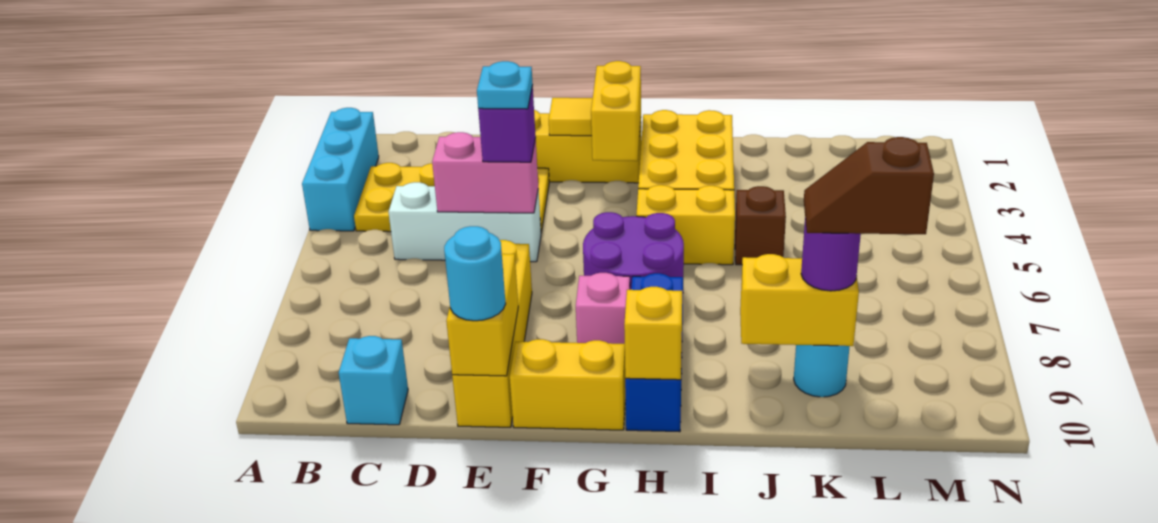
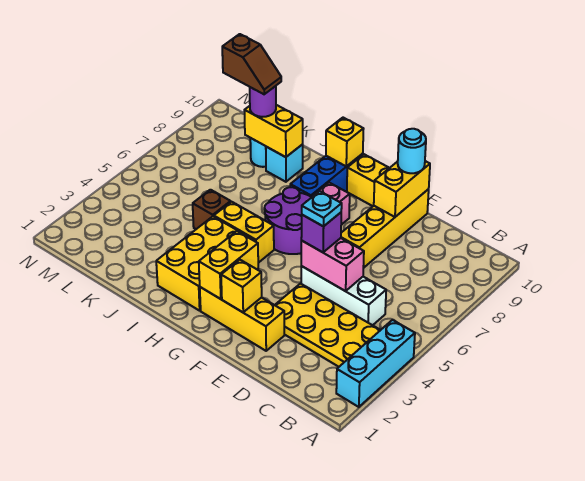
cyan brick C10 level 1 -> cyan brick J9 level 1
yellow tile F2 level 2 -> yellow brick F2 level 2

